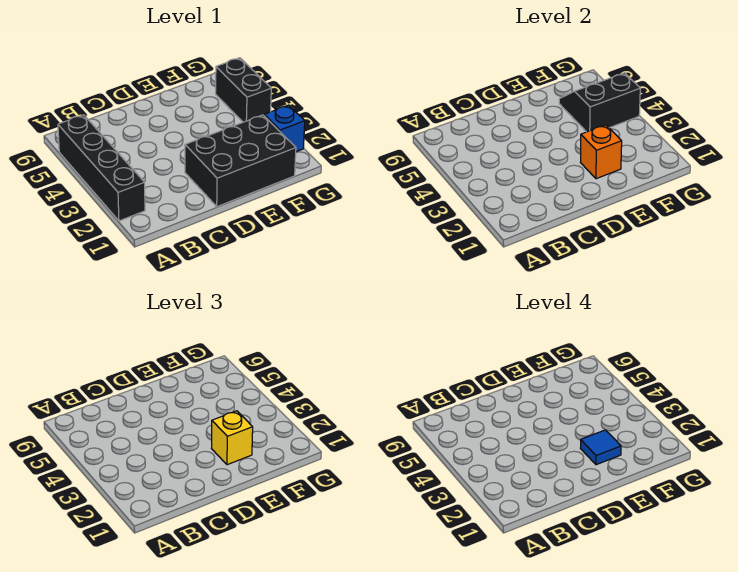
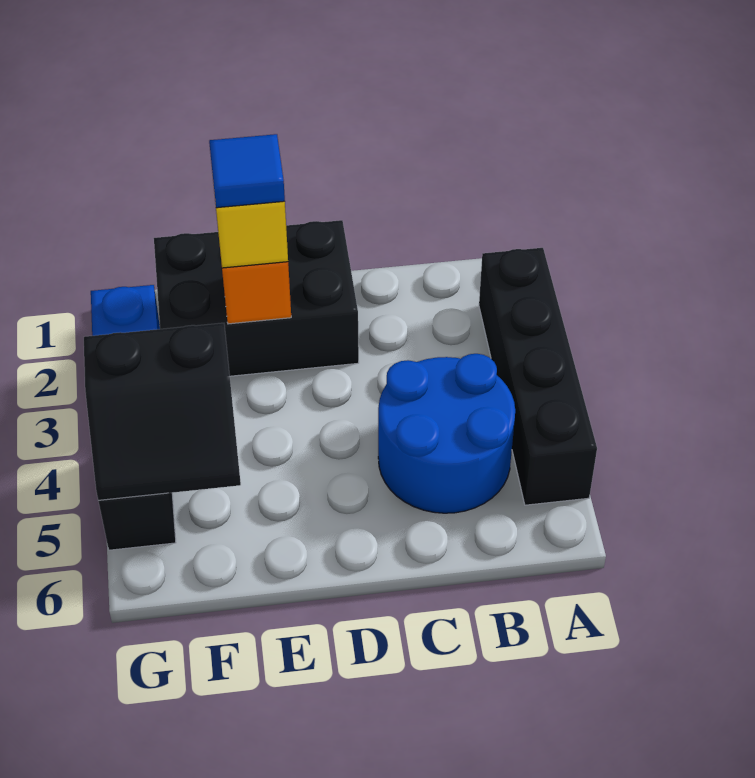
none -> blue round brick B4:C5 level 1

